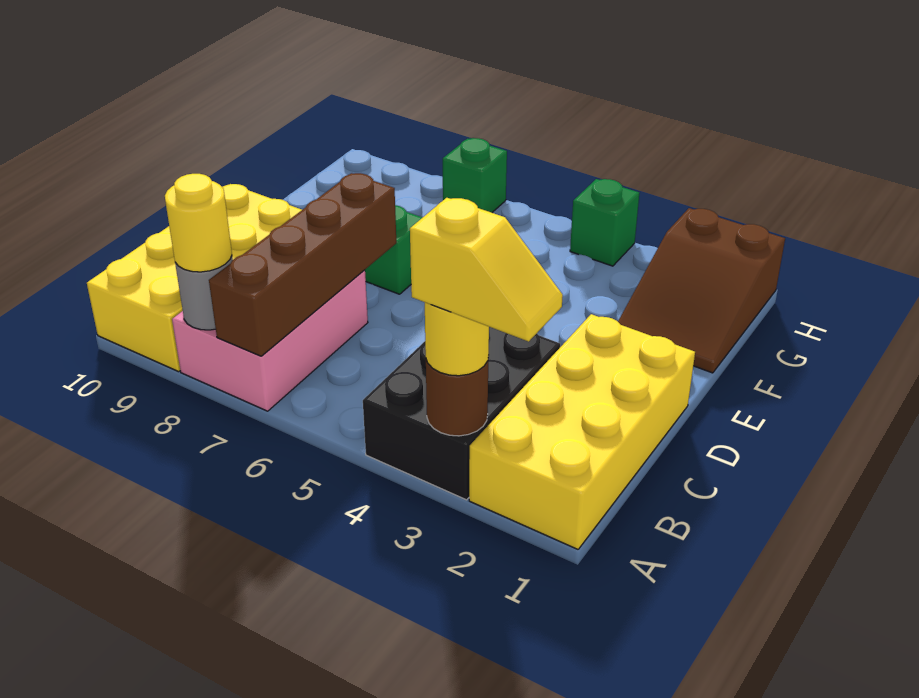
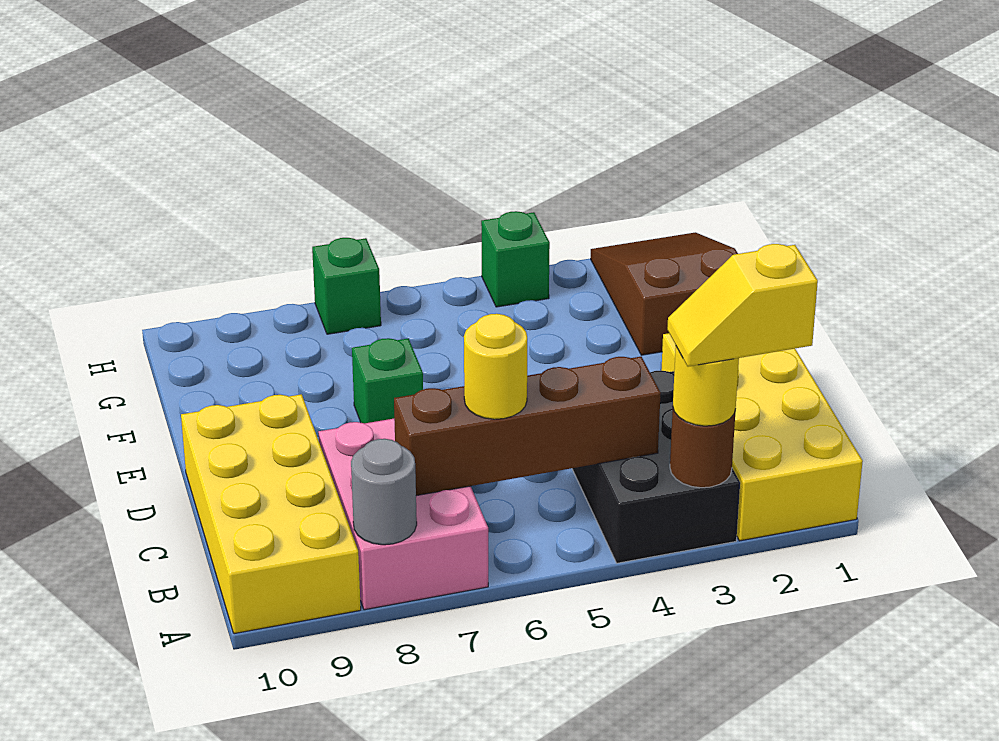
yellow slope A2:A3 level 4 top 3 -> yellow slope A2:A3 level 4 top 2
brown brick A7:D7 level 2 -> brown brick B4:B7 level 2
yellow round brick A8 level 3 -> yellow round brick B6 level 3
brown slope F1:H2 level 1 top H -> brown slope F1:H2 level 1 top F

